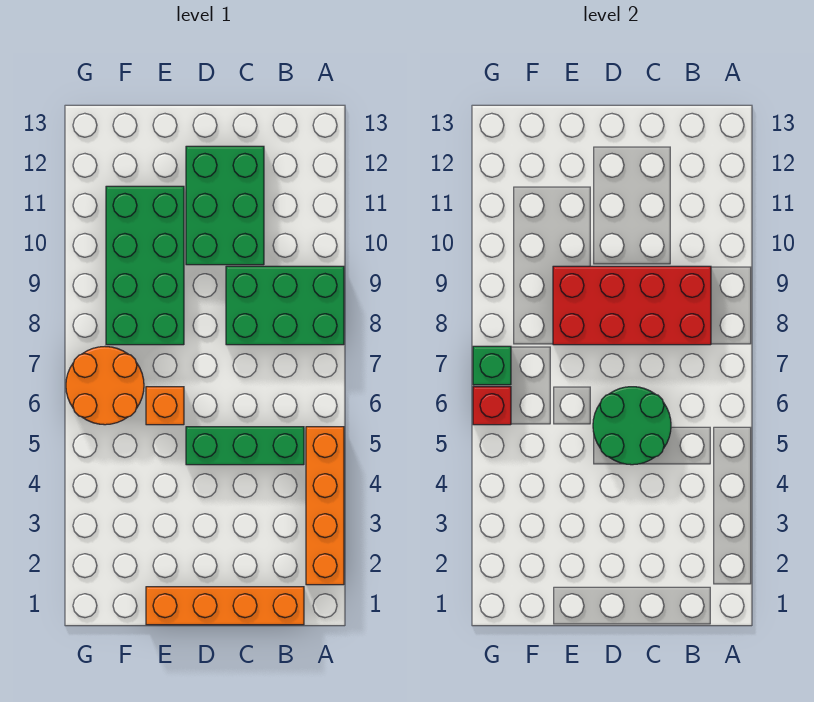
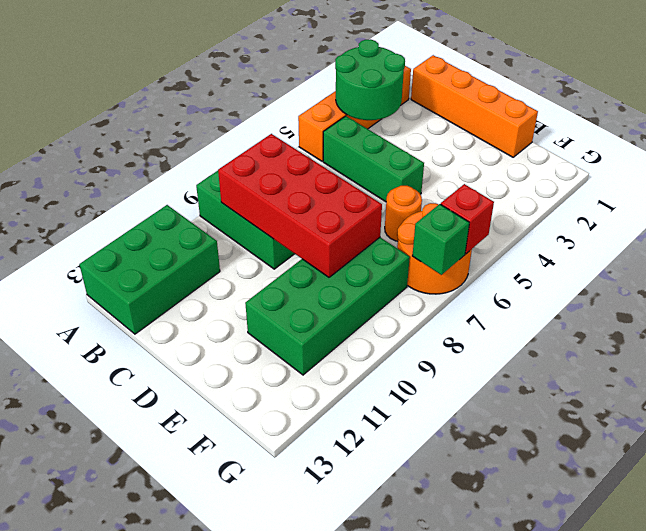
green round brick C5:D6 level 2 -> green round brick A3:B4 level 2
green brick C10:D12 level 1 -> green brick A11:B13 level 1
orange brick E6 level 1 -> orange round brick E6 level 1

